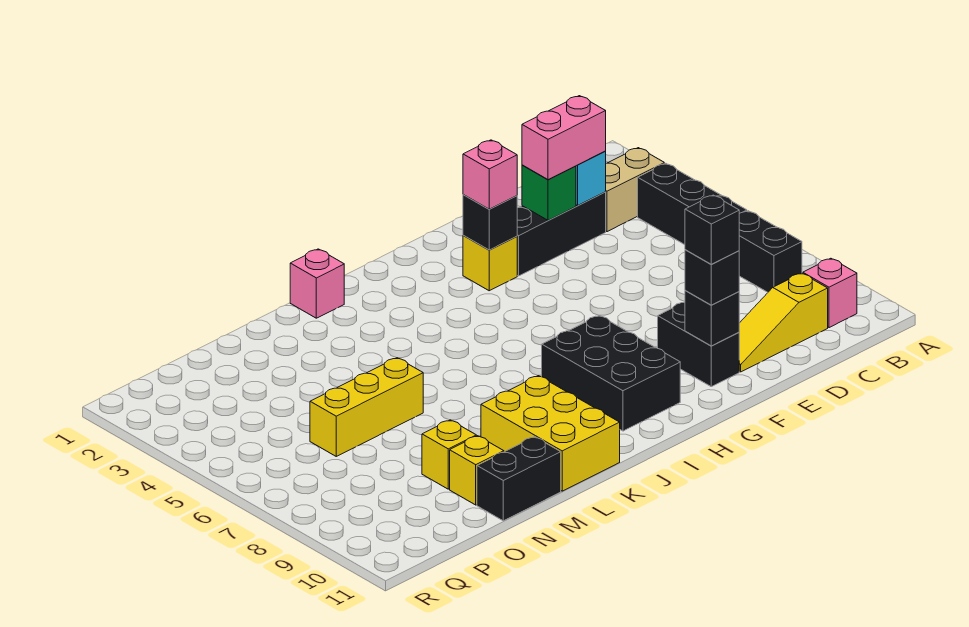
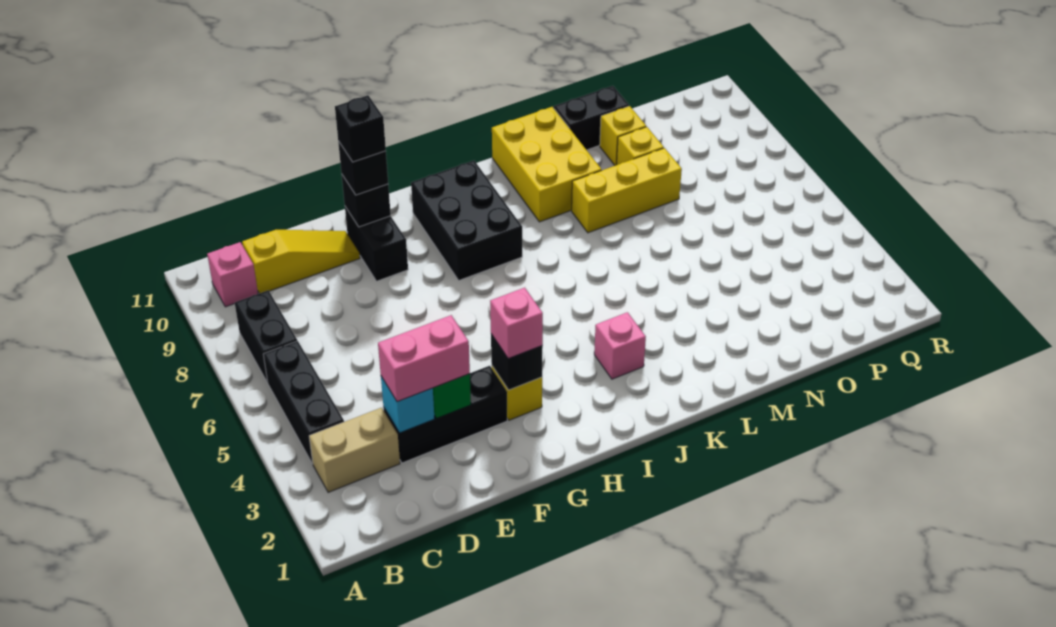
pink brick K1 level 1 -> pink brick J3 level 1
yellow brick M6:O6 level 1 -> yellow brick L8:N8 level 1

